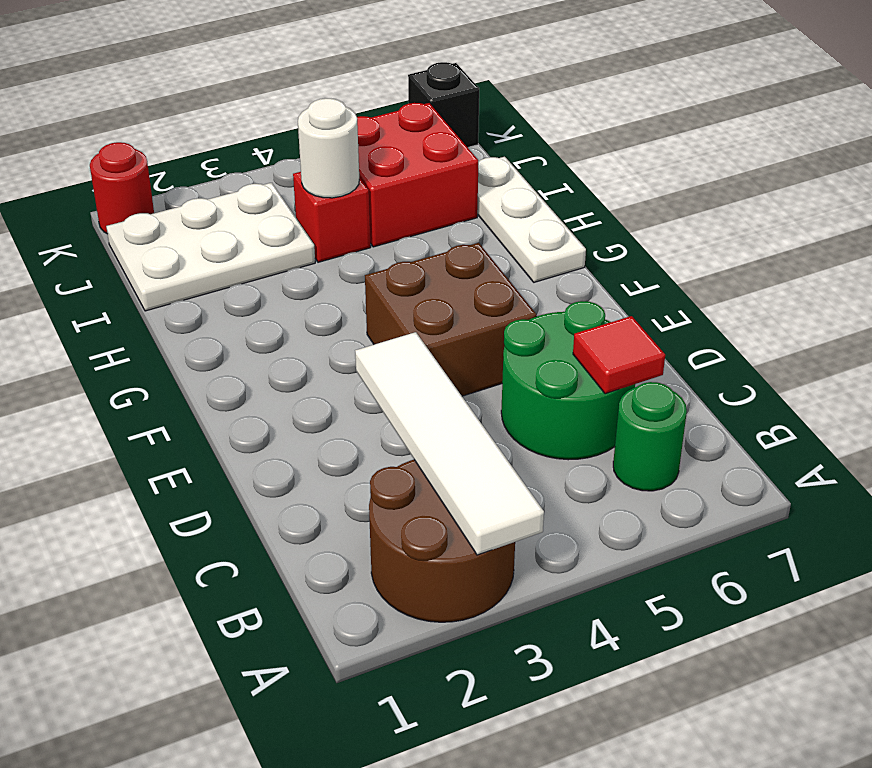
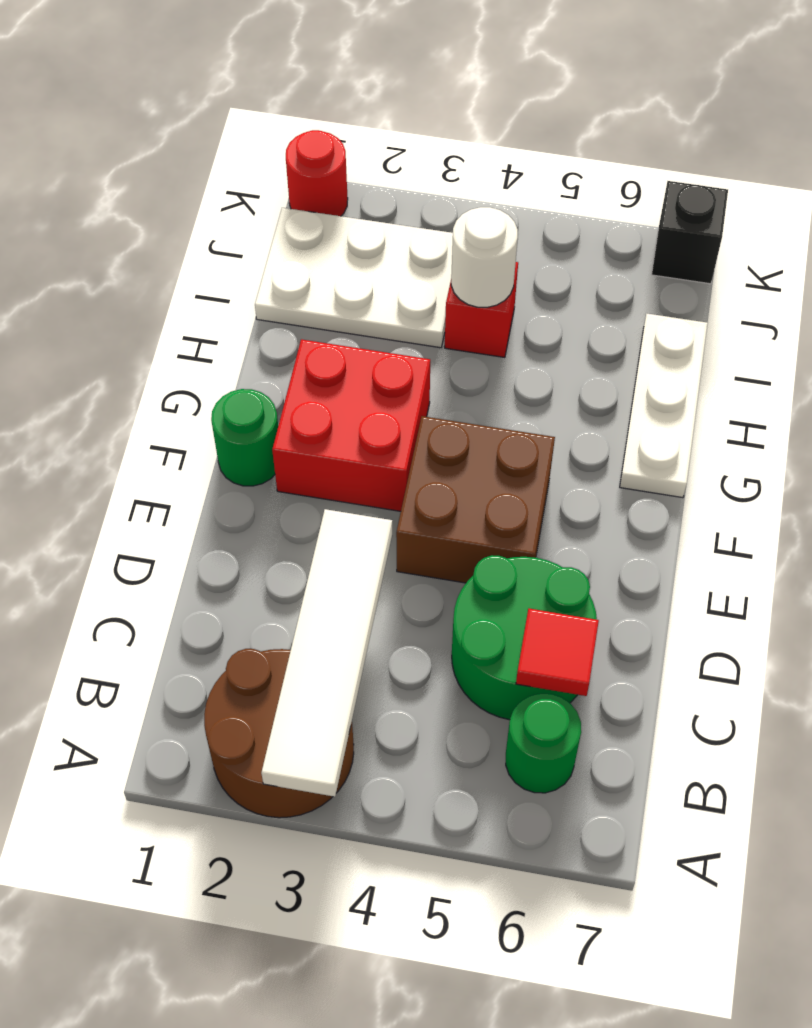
none -> green round brick F1 level 1
red brick I5:J6 level 1 -> red brick F2:G3 level 1

